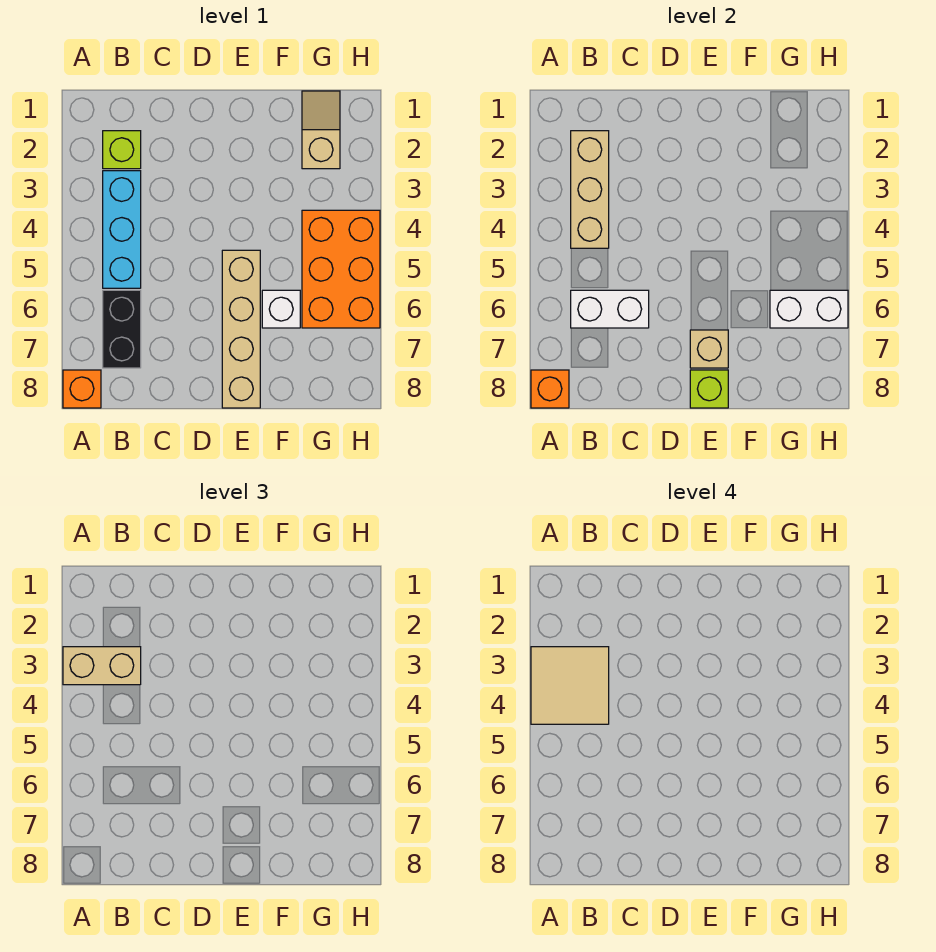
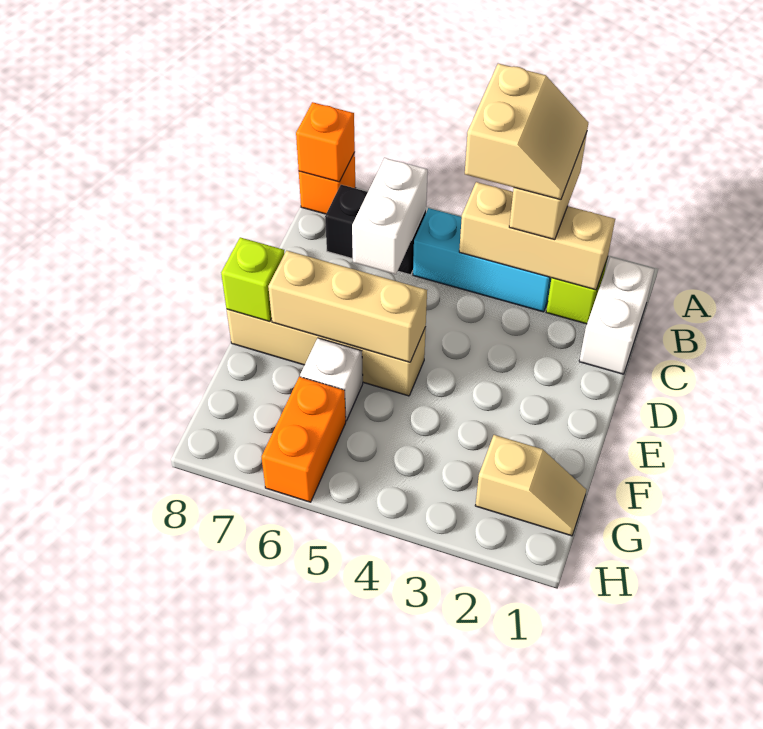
tan tile A3:B4 level 4 -> tan slope A3:B4 level 4 top 4
tan brick E7 level 2 -> tan brick E5:E7 level 2
orange brick G4:H6 level 1 -> orange brick G6:H6 level 1
white brick G6:H6 level 2 -> white brick B1:C1 level 1

